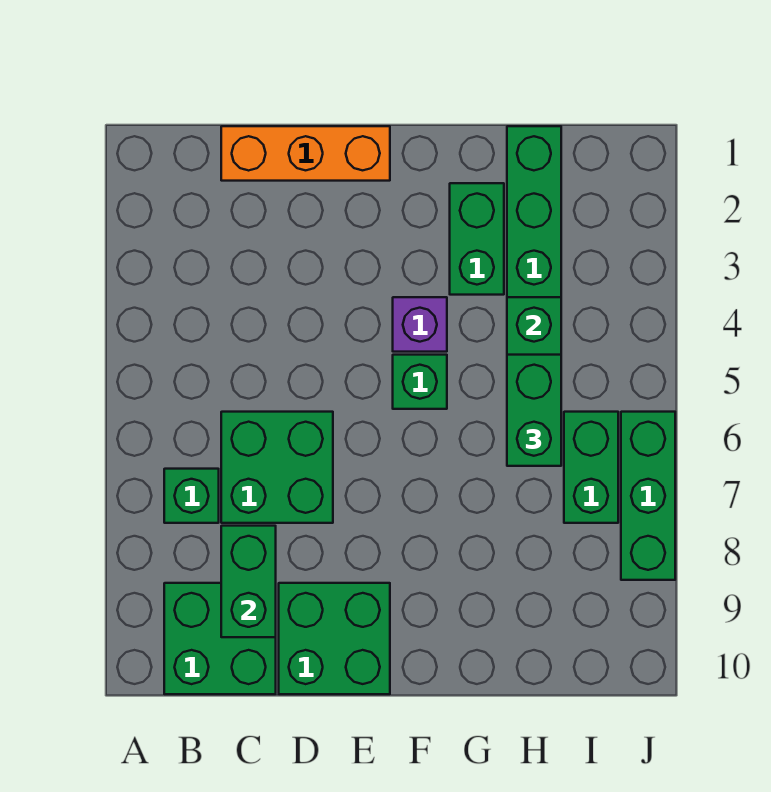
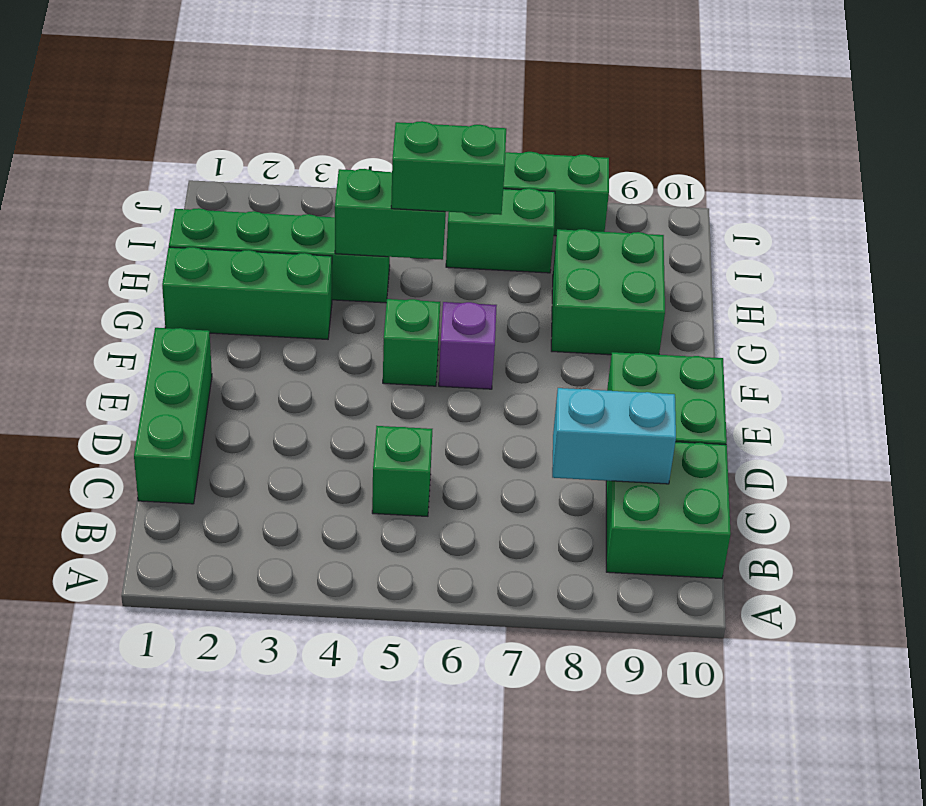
green brick B7 level 1 -> green brick C5 level 1
orange brick C1:E1 level 1 -> green brick C1:E1 level 1
green brick C6:D7 level 1 -> green brick G8:H9 level 1
green brick C8:C9 level 2 -> cyan brick C8:C9 level 2
purple brick F4 level 1 -> purple brick F6 level 1
green brick G2:G3 level 1 -> green brick G1:G3 level 1

